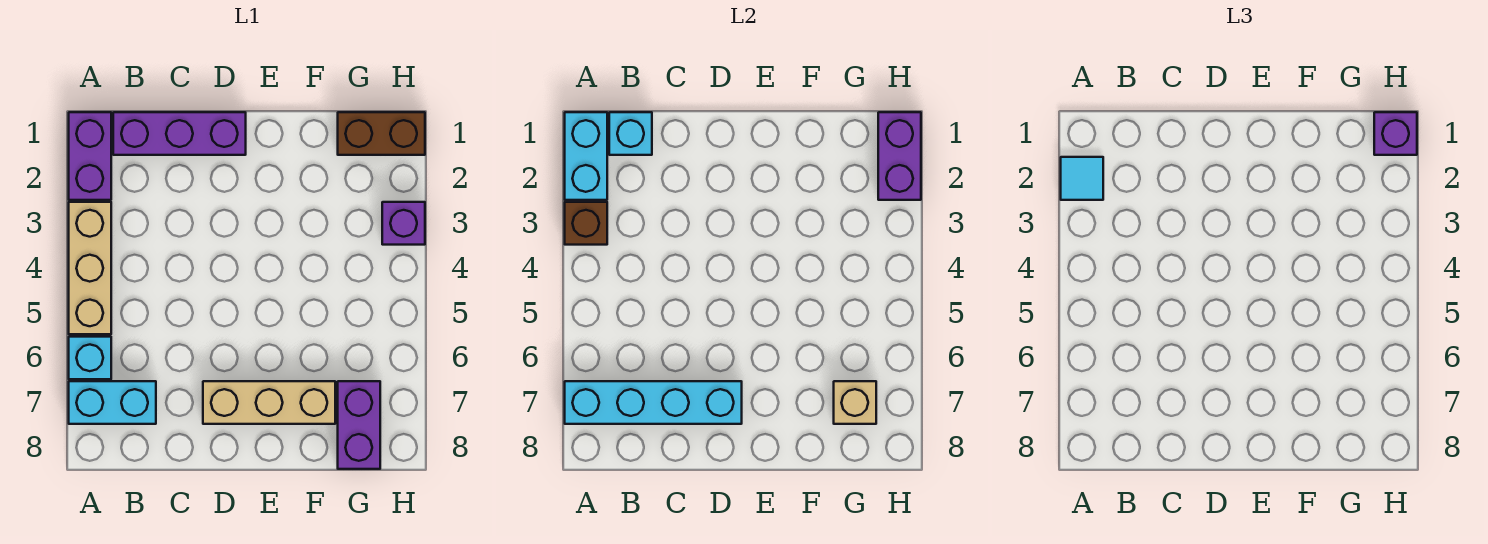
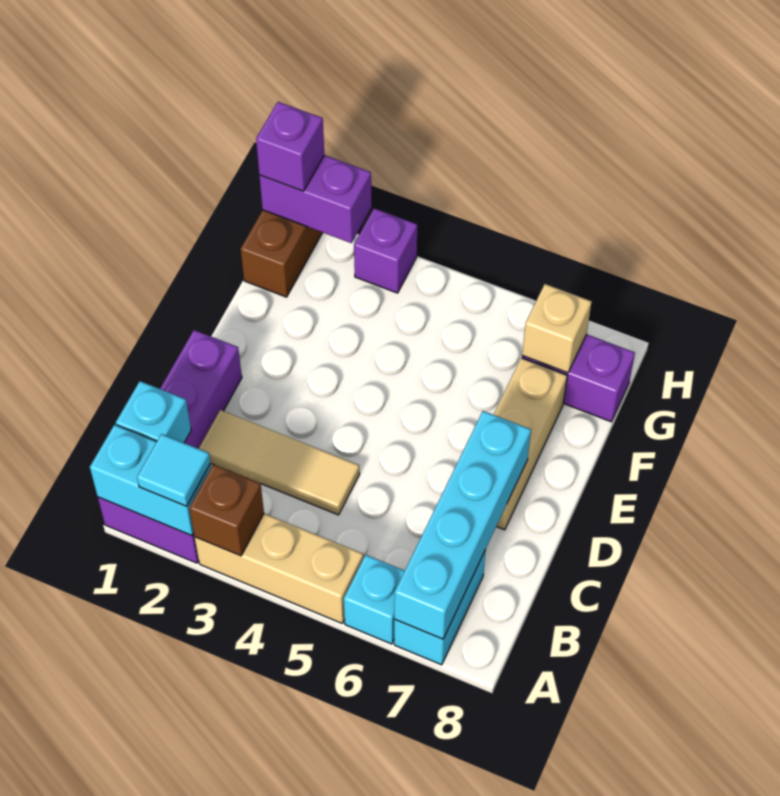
none -> tan tile C2:C4 level 1

